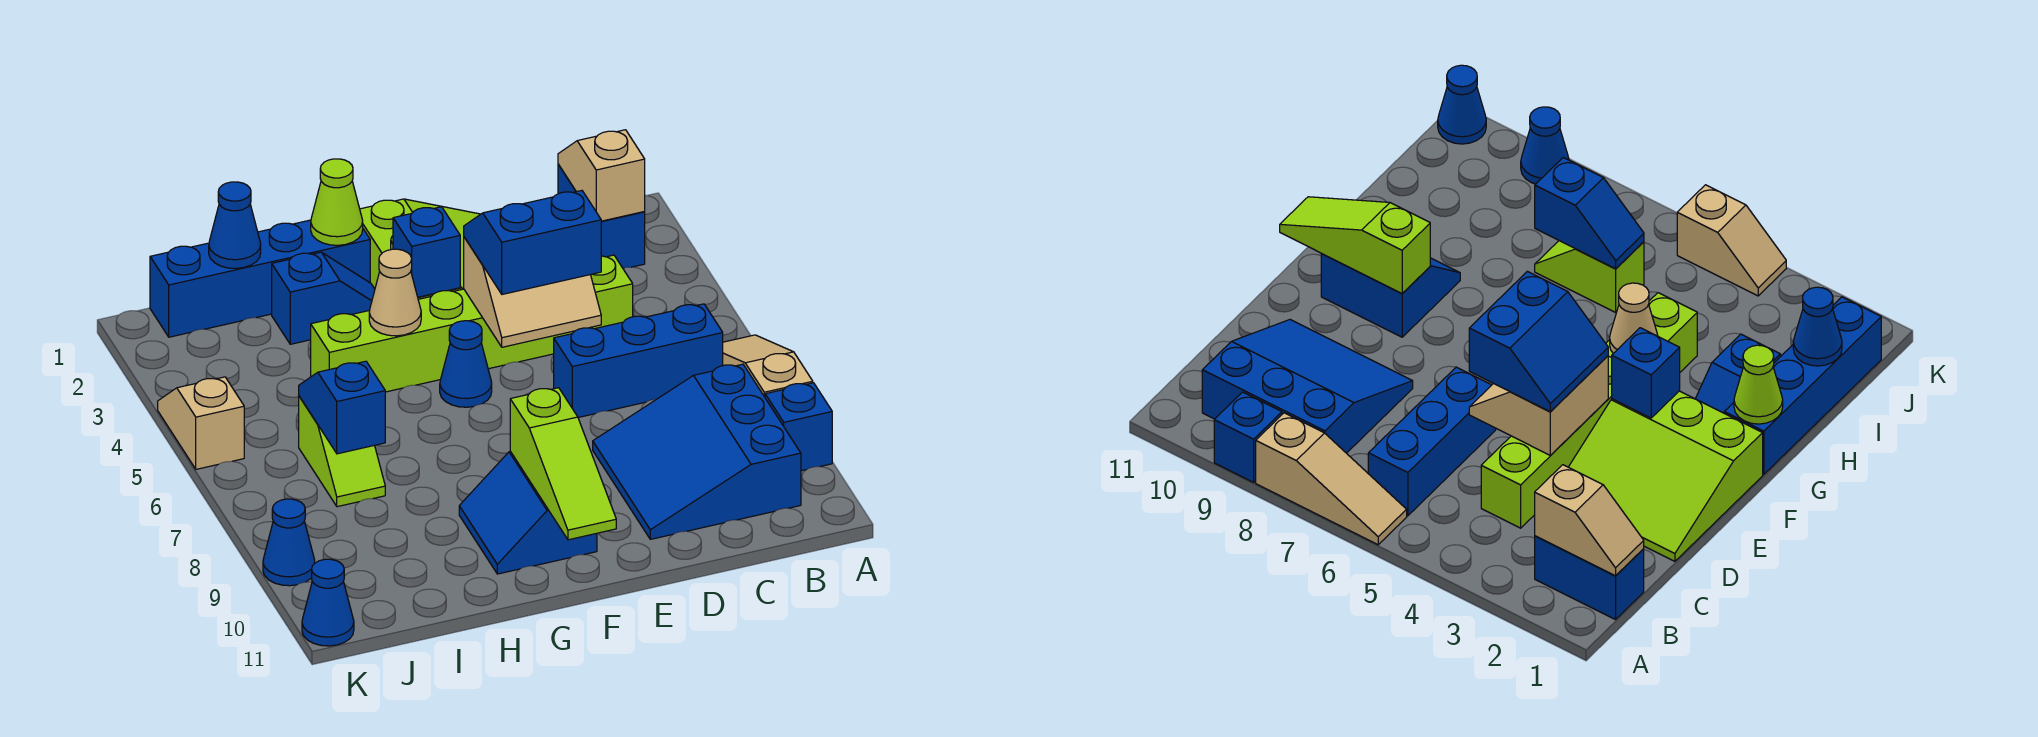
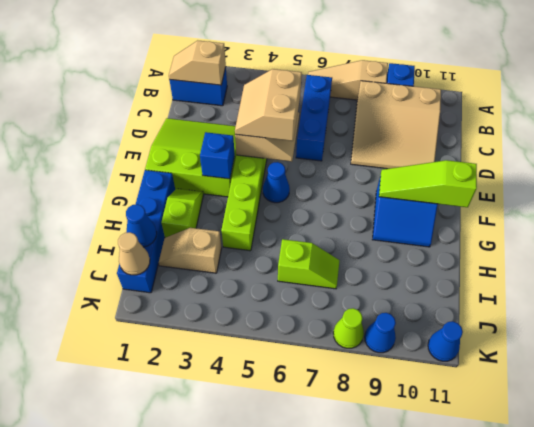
blue slope B8:D10 level 1 top B -> tan slope B8:D10 level 1 top B
blue slope D4:E5 level 3 top 5 -> tan slope D4:E5 level 3 top 5
lime slope F9:F11 level 2 top 9 -> lime slope F9:F11 level 2 top 11
lime cone G1 level 2 -> lime cone K8 level 1
blue slope G2:H2 level 1 top H -> lime slope G2:H2 level 1 top H
tan cone G4 level 2 -> tan cone J1 level 2
blue slope I6:I7 level 2 top 7 -> none
tan slope K4:K5 level 1 top 5 -> tan slope I2:I3 level 1 top 3

